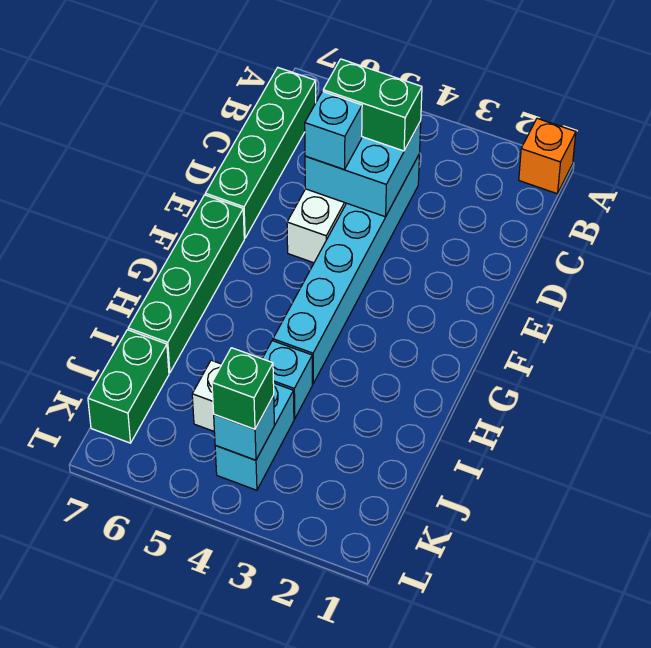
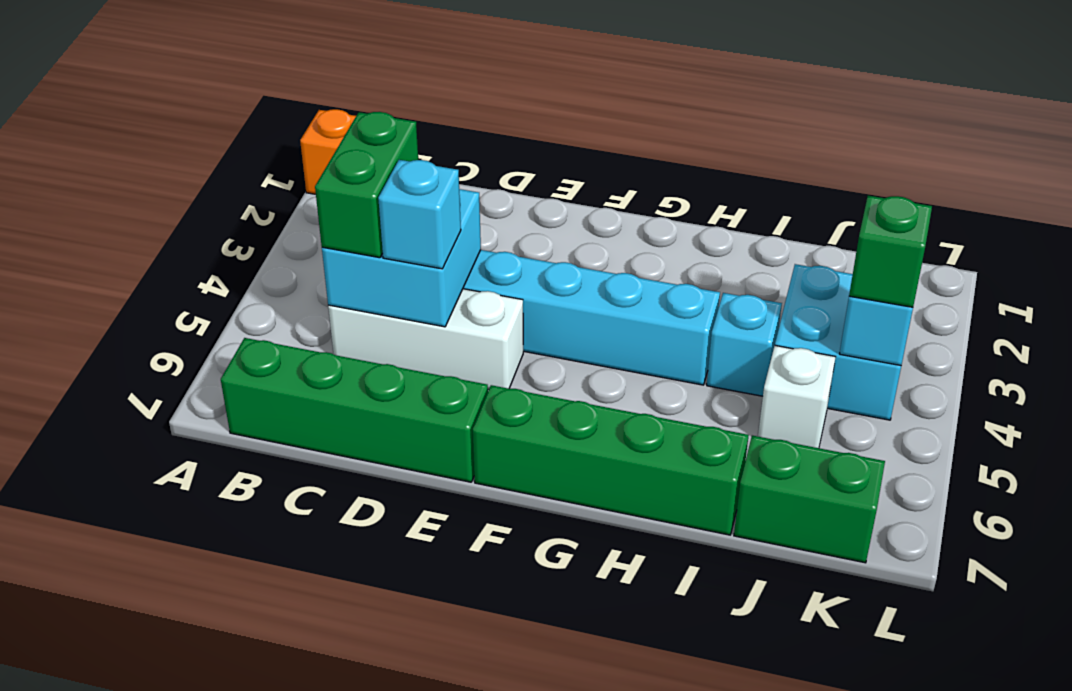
cyan brick J4:K4 level 1 -> cyan brick J3:K4 level 1

